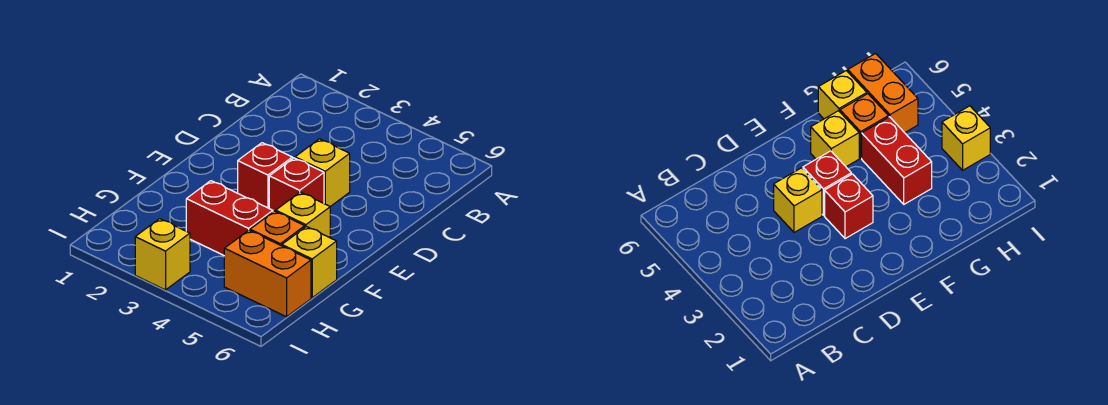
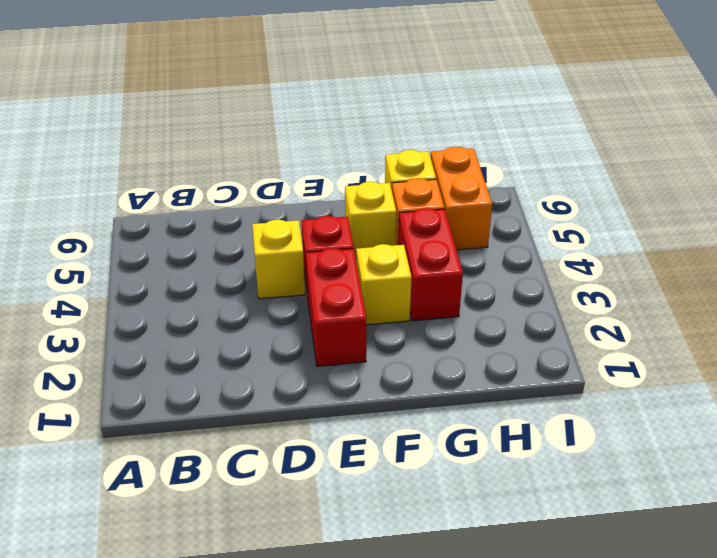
red brick E3 level 1 -> red brick E2:E3 level 1
yellow brick I3 level 1 -> yellow brick F3 level 1

